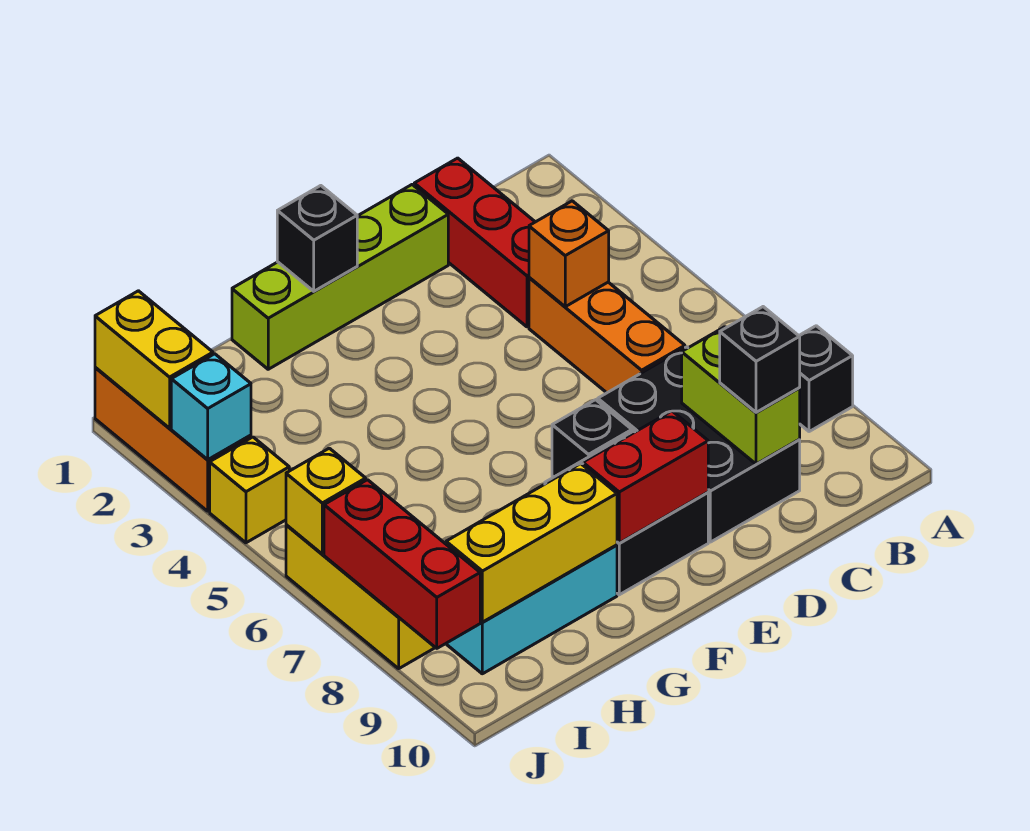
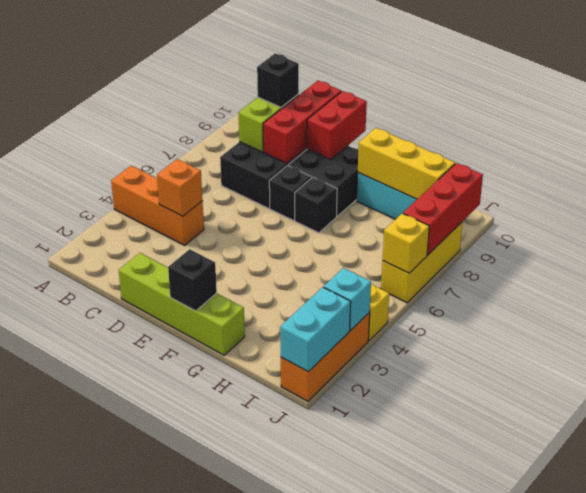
black brick A8 level 1 -> black brick F7 level 1
red brick C1:C3 level 1 -> red brick D8:D10 level 2
orange brick C4:C6 level 1 -> orange brick A4:C4 level 1
red brick E9:F9 level 2 -> red brick E9:E10 level 2
yellow brick J1:J2 level 2 -> cyan brick J1:J2 level 2

